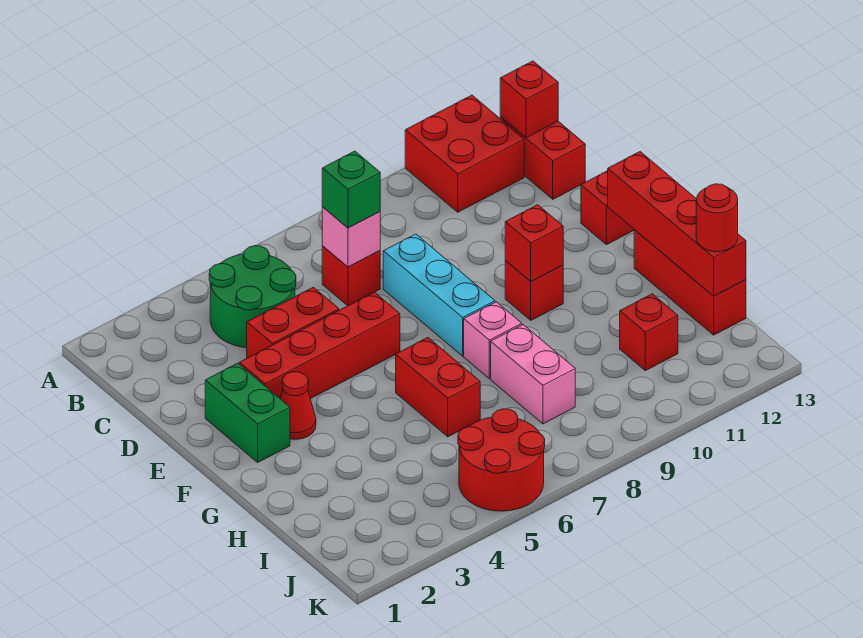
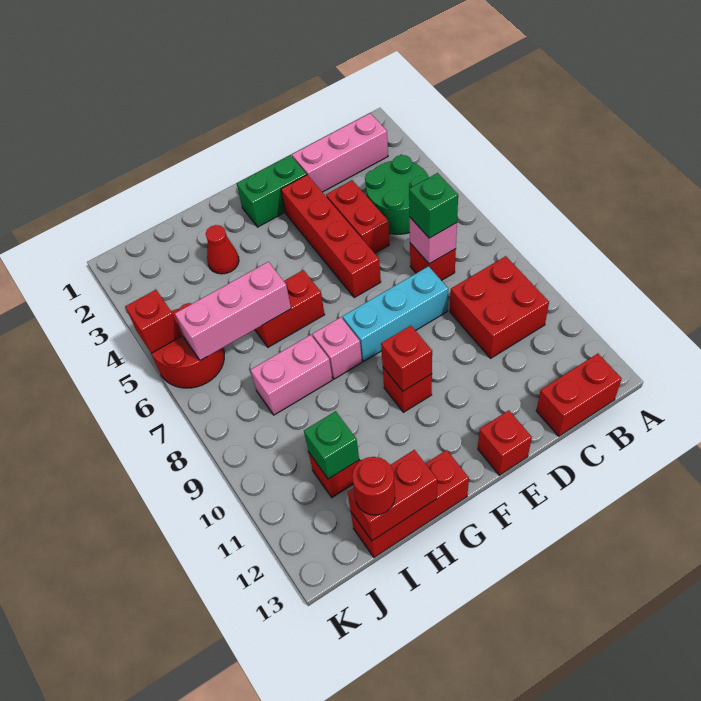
red brick A11:B12 level 1 -> red brick B9:C10 level 1
none -> pink brick B2:D2 level 1
red brick B13 level 2 -> red brick K5 level 2
red cone F3 level 1 -> red cone H3 level 1
red brick F13:I13 level 2 -> red brick H13:I13 level 2
none -> pink brick H6:J6 level 2
none -> green brick I11 level 2

